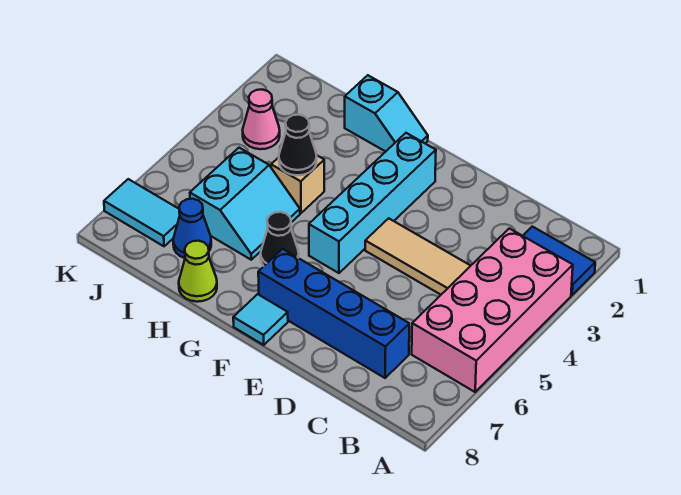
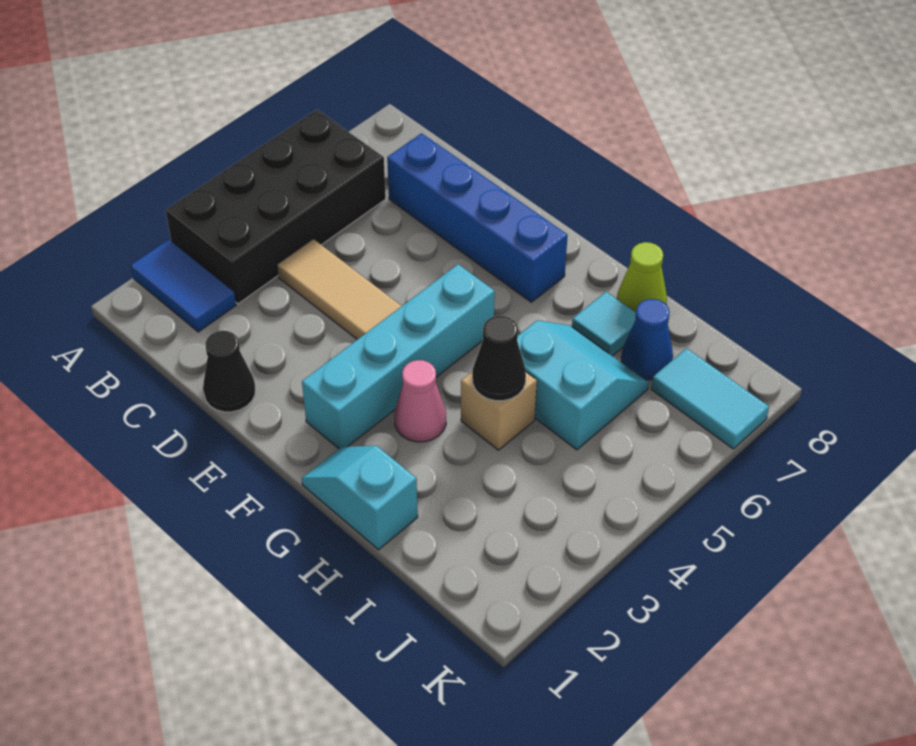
pink brick A3:B6 level 1 -> black brick A3:B6 level 1
cyan tile F8 level 1 -> cyan tile H7 level 1
black cone G6 level 1 -> black cone D1 level 1
cyan slope H5:I6 level 1 top I -> cyan slope H5:I6 level 1 top 5
pink cone J3 level 1 -> pink cone G3 level 1

